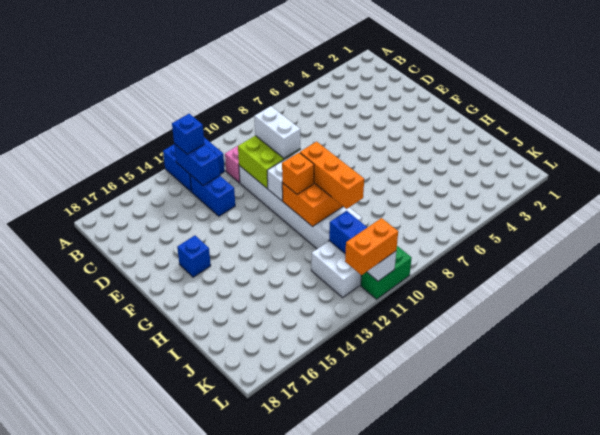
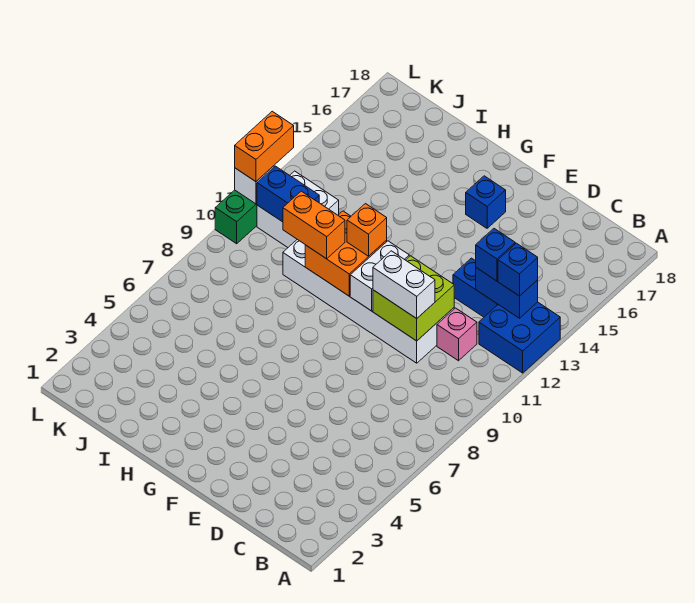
none -> blue brick C13 level 3
orange brick G10:I10 level 3 -> orange brick H10:I10 level 3

